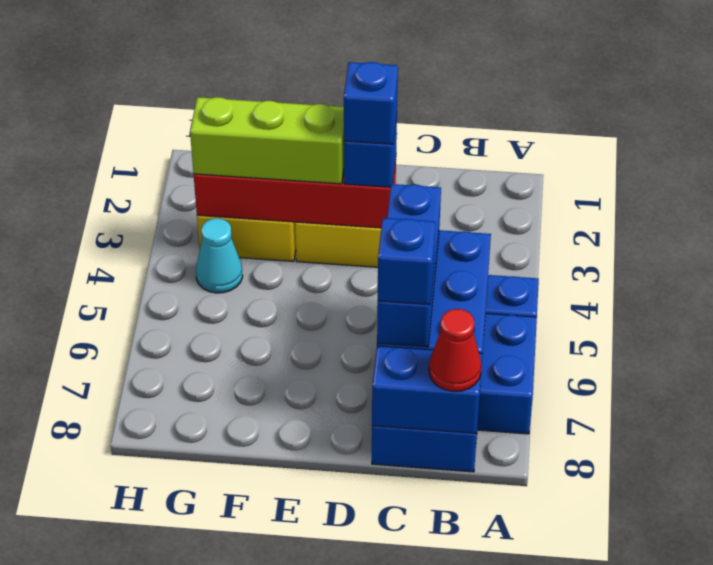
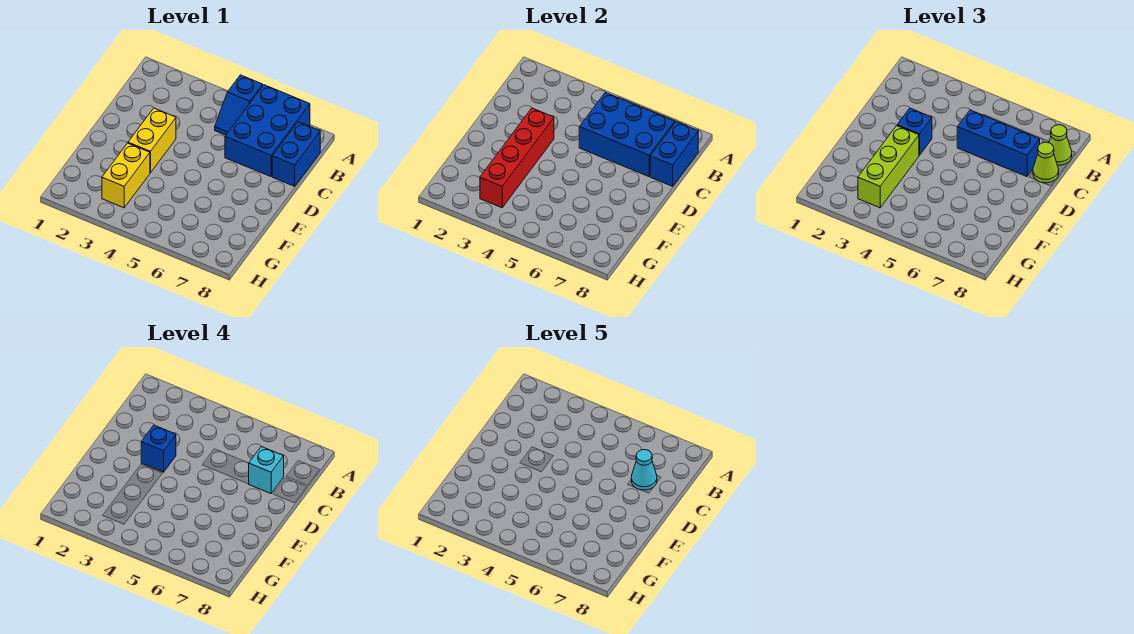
red cone B8 level 3 -> lime cone B8 level 3
blue brick C7 level 4 -> cyan brick C7 level 4
none -> lime cone C8 level 3
cyan cone G4 level 1 -> cyan cone C7 level 5

